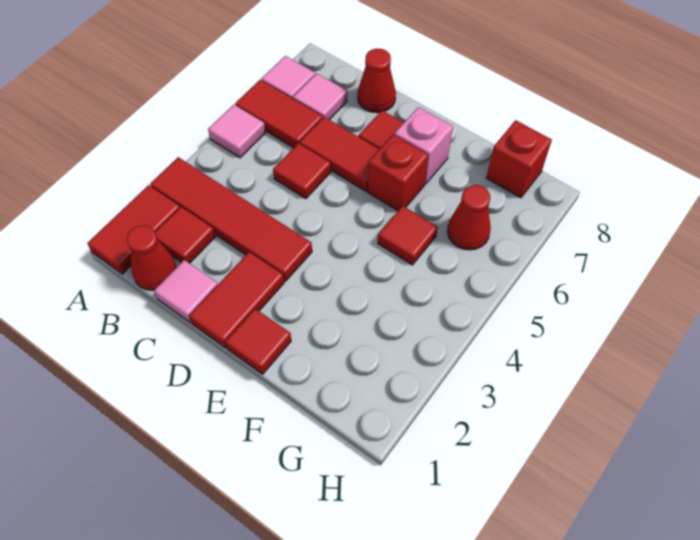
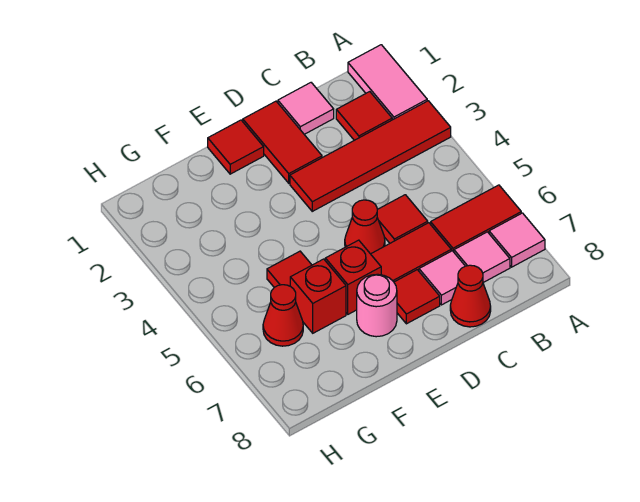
red tile A1:A2 level 1 -> pink tile A1:A2 level 1
pink tile A5 level 1 -> pink tile C7 level 1
red cone B1 level 1 -> red cone D5 level 1
pink brick E7 level 1 -> pink round brick E7 level 1
red brick G8 level 1 -> red brick F6 level 1

